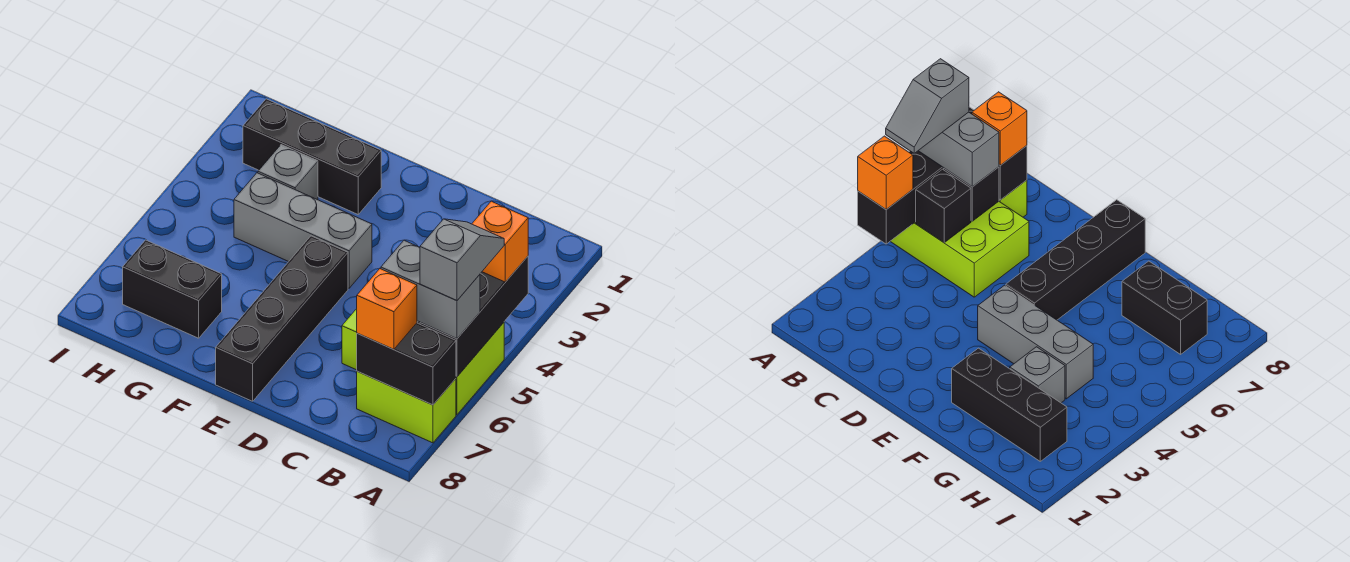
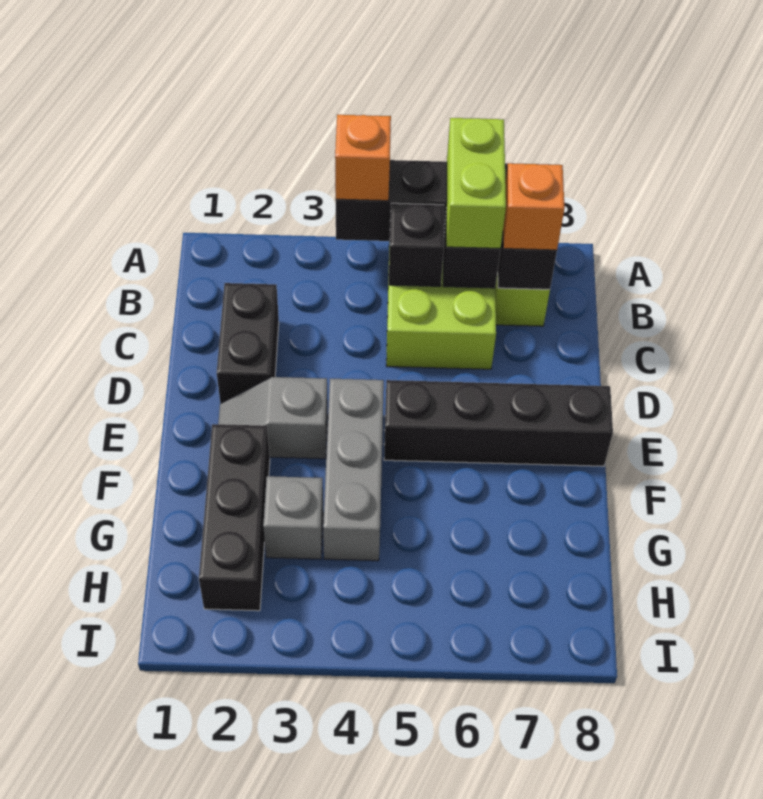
grey slope A5:A6 level 4 top 6 -> grey slope E2:E3 level 1 top 3
grey brick A6:B6 level 3 -> lime brick A6:B6 level 3
black brick G7:H7 level 1 -> black brick C2:D2 level 1

